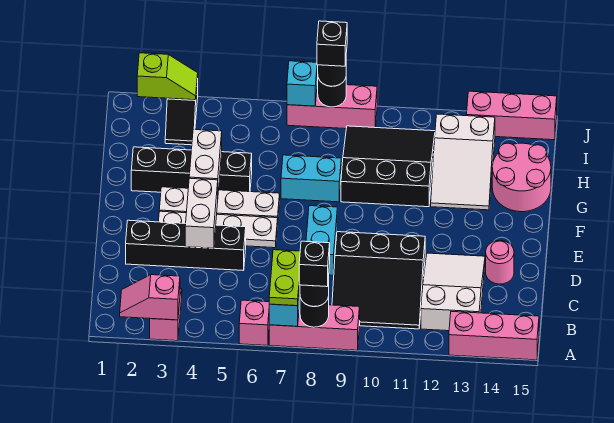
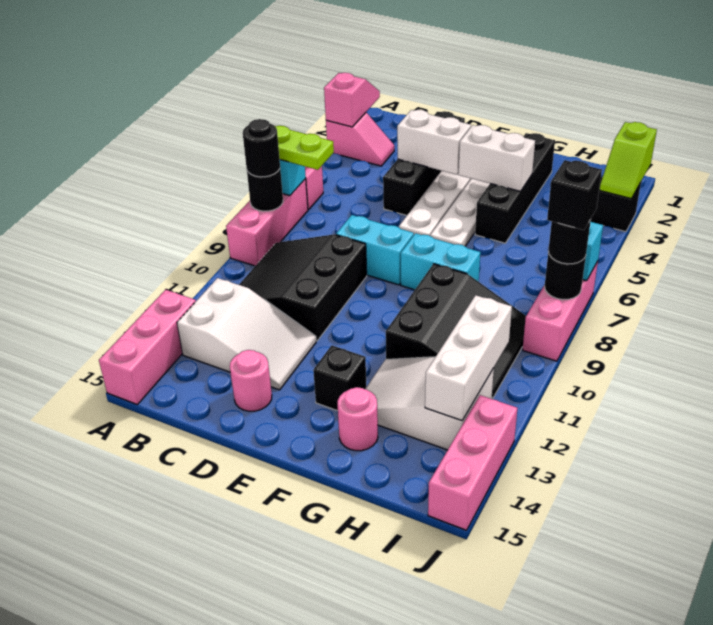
black brick A8 level 4 -> black brick F13 level 1
cyan brick G7:G8 level 1 -> cyan brick F8:G8 level 1
pink round brick G14:H15 level 1 -> pink round brick G14 level 1
none -> white brick I11:I13 level 2

